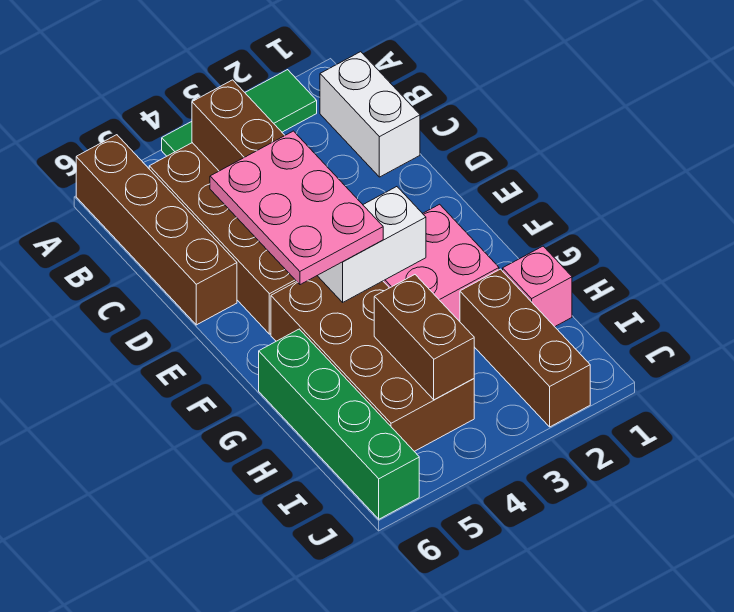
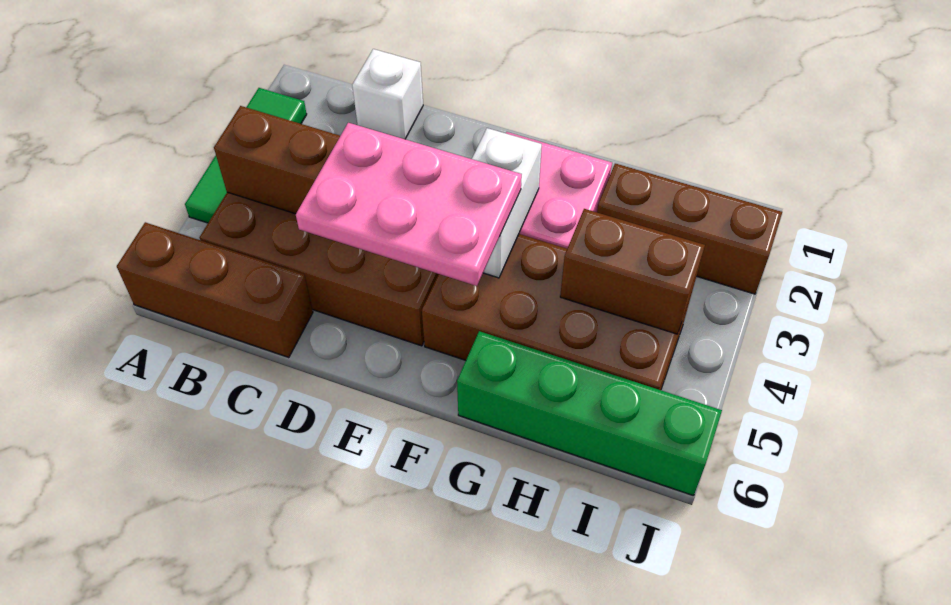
brown brick A6:D6 level 1 -> brown brick A6:C6 level 1
white brick B1:C1 level 1 -> white brick C1 level 1
pink brick H1 level 1 -> none

